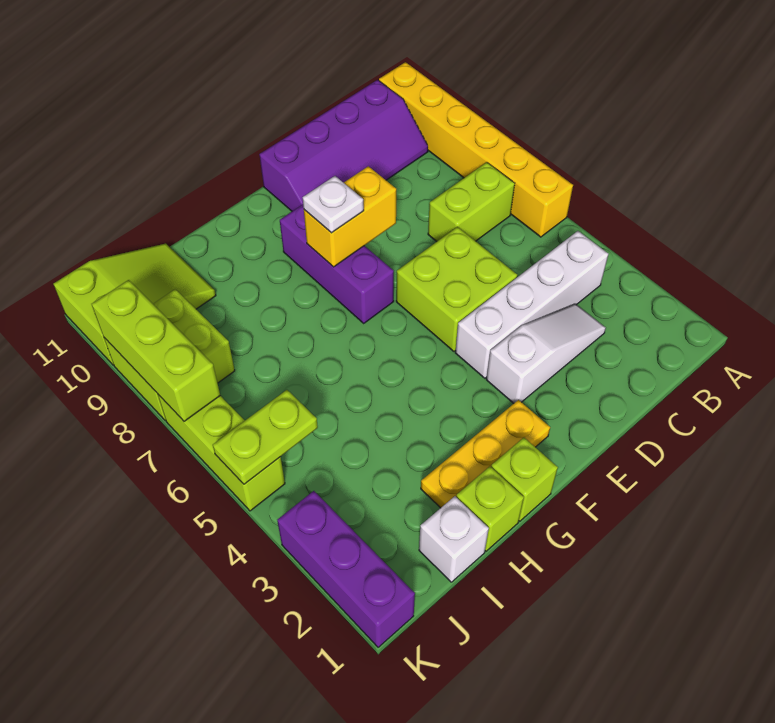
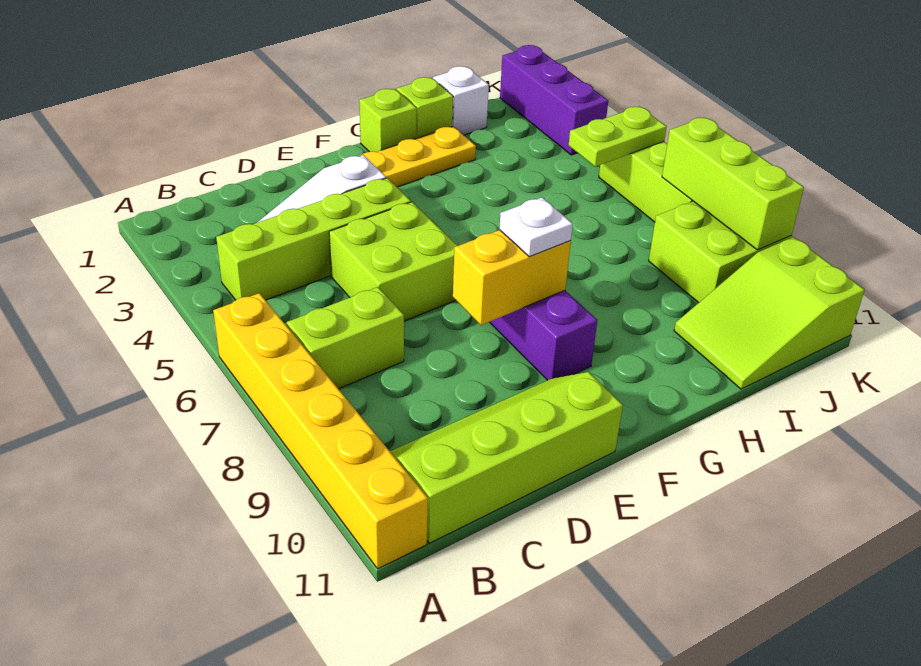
white brick B4:E4 level 1 -> lime brick B4:E4 level 1
purple slope B10:E11 level 1 top 11 -> lime slope B10:E11 level 1 top 11

